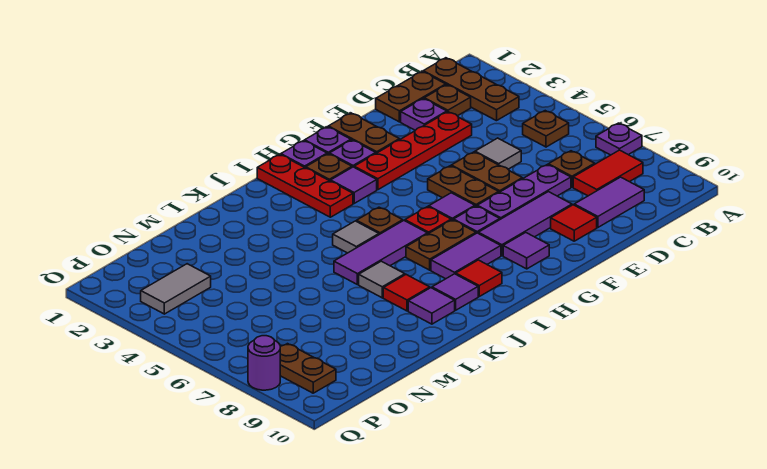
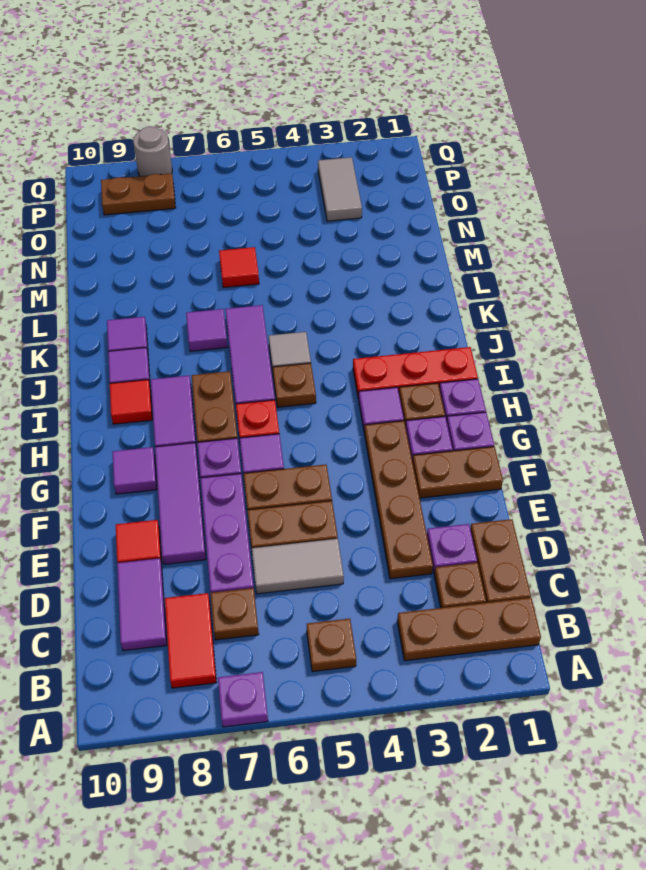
red plate D3:G3 level 1 -> brown plate D3:G3 level 1
grey tile D5 level 1 -> grey tile D5:D6 level 1
grey tile K7 level 1 -> purple tile K7 level 1
red tile K8 level 1 -> red tile M6 level 1
purple round brick Q8 level 1 -> grey round brick Q8 level 1

